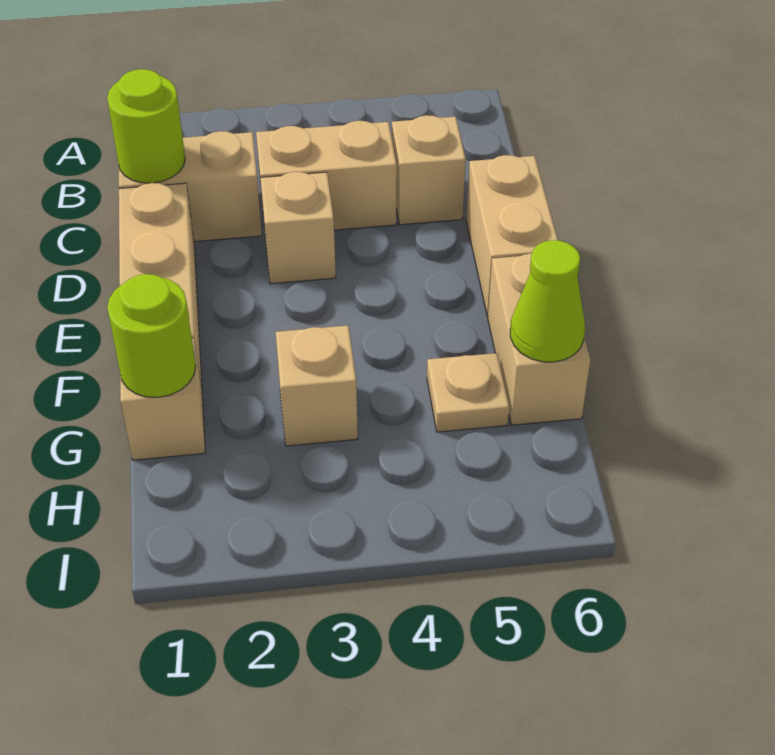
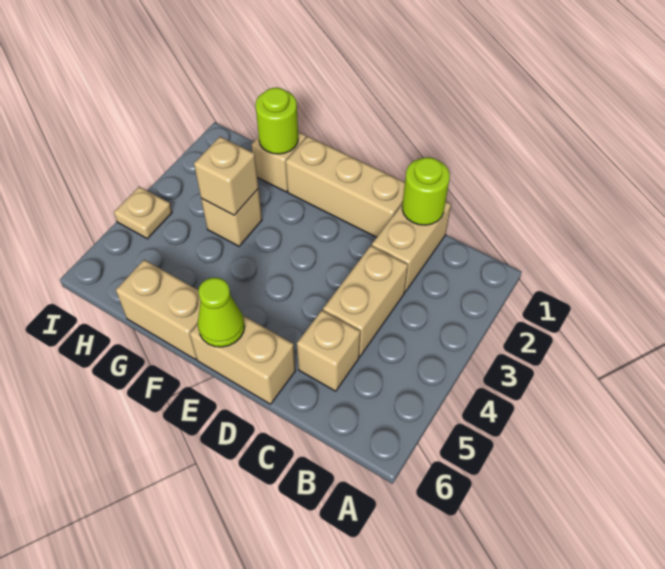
tan brick D3 level 1 -> tan brick G3 level 2
tan plate G5 level 1 -> tan plate I4 level 1
lime cone G6 level 2 -> lime cone E6 level 2

